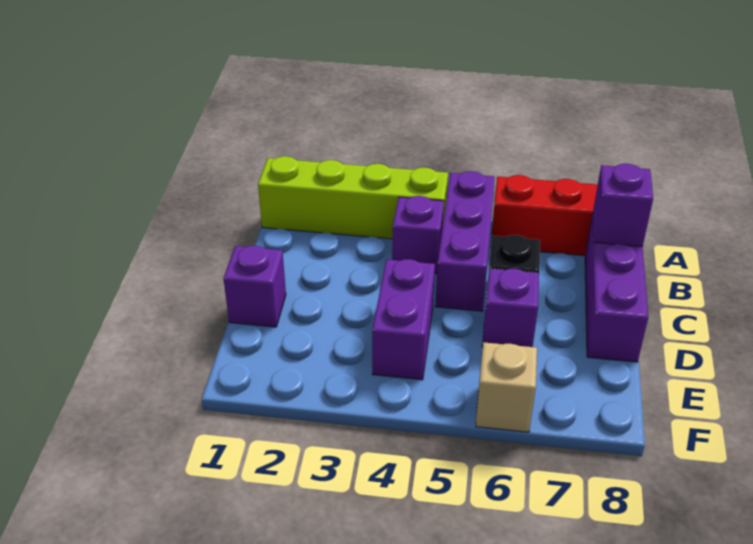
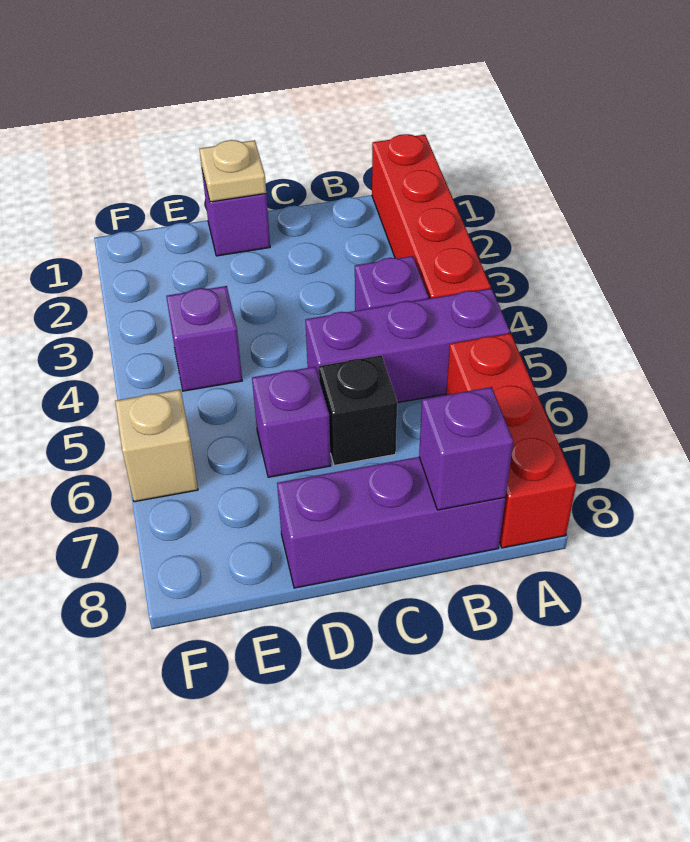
lime brick A1:A4 level 1 -> red brick A1:A4 level 1
none -> tan plate D1 level 2
purple brick D4:E4 level 1 -> purple brick E4 level 1

